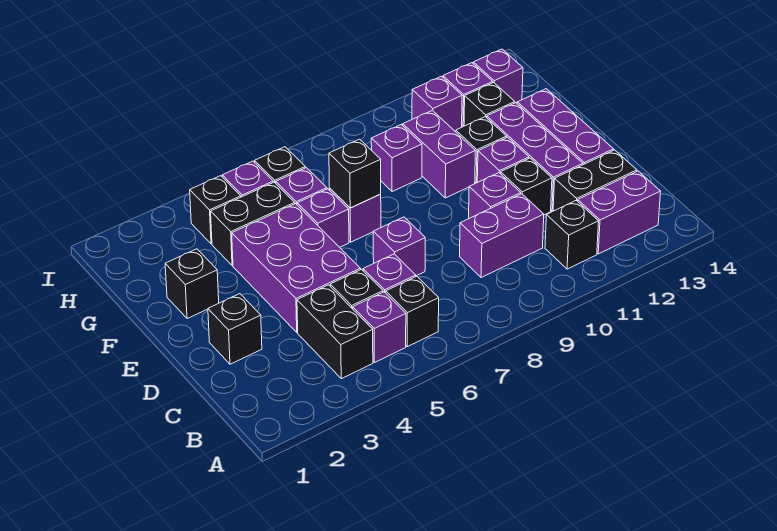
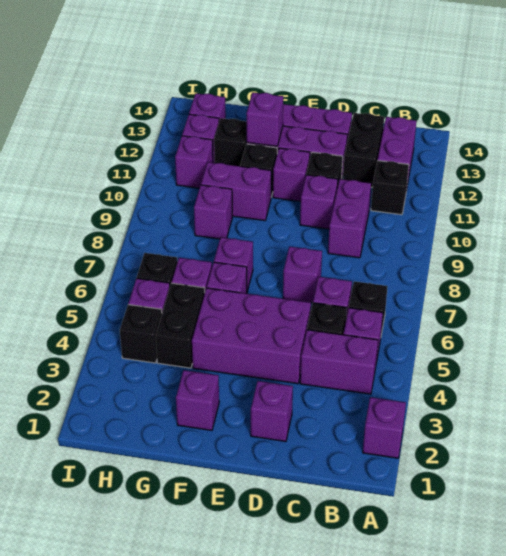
none -> purple brick A2 level 1
black brick B4:C4 level 1 -> purple brick B4:C4 level 1
black brick D2 level 1 -> purple brick D2 level 1
black brick F2 level 1 -> purple brick F2 level 1
black brick F7 level 2 -> none
none -> purple brick F12 level 2

